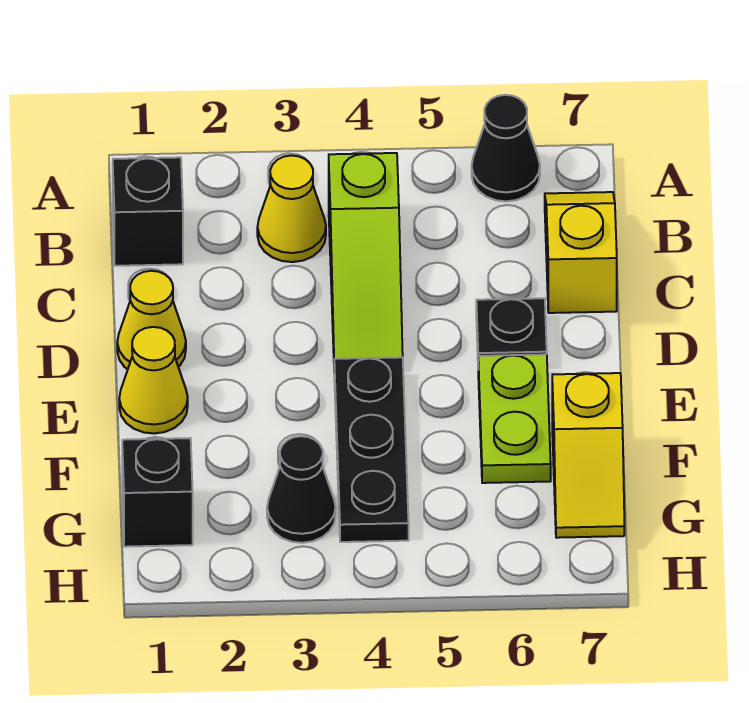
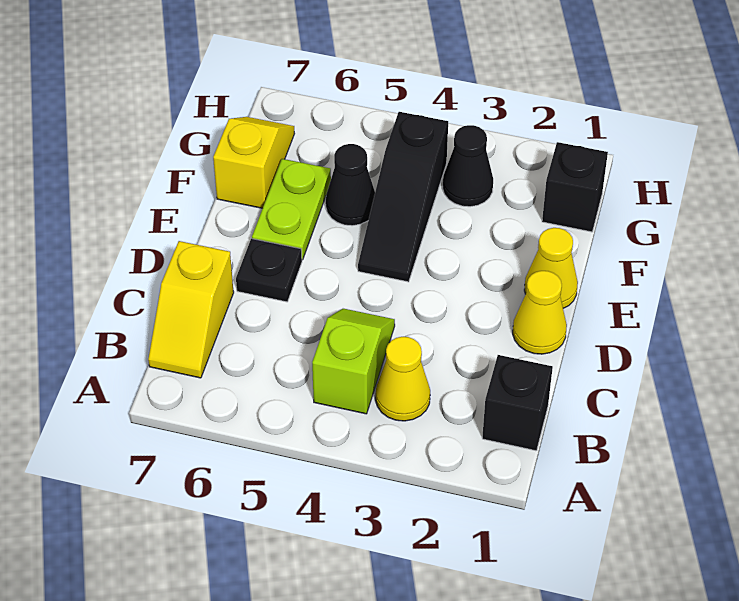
black cone A6 level 1 -> black cone F5 level 1
lime slope B4:D4 level 1 top B -> lime slope B4:C4 level 1 top B
black plate E4:G4 level 1 -> black slope E4:G4 level 1 top G

